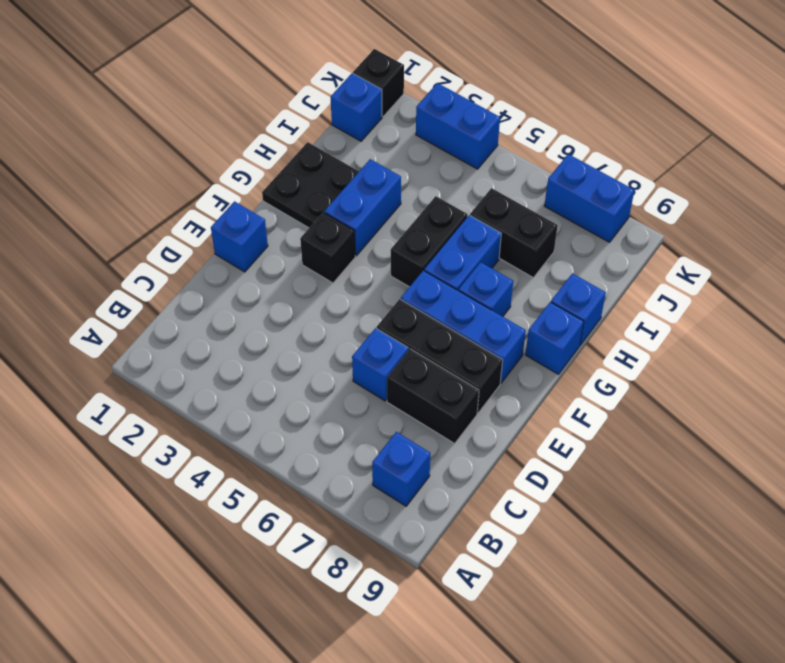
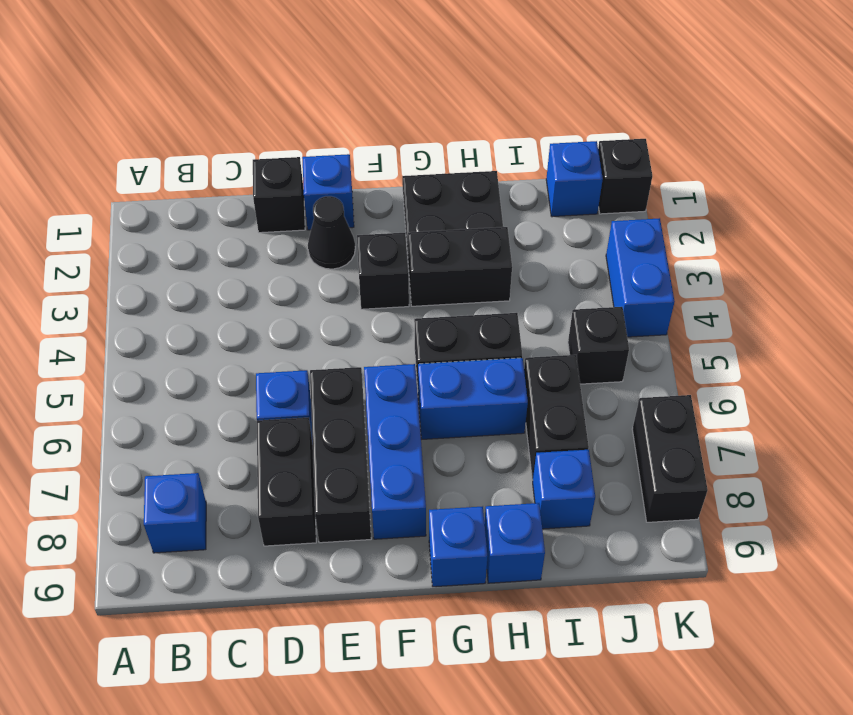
none -> black brick D1 level 1
none -> black cone E2 level 1
blue brick G3:H3 level 1 -> black brick G3:H3 level 1
blue brick G7 level 1 -> blue brick I8 level 1
none -> black brick J5 level 1
blue brick K7:K8 level 1 -> black brick K7:K8 level 1

